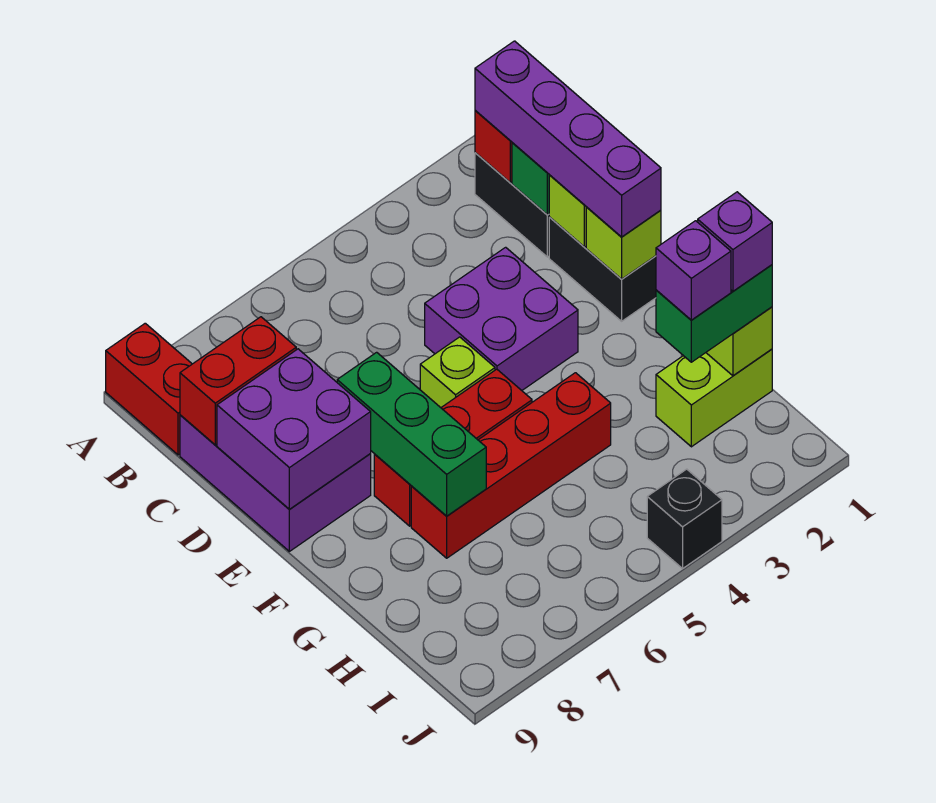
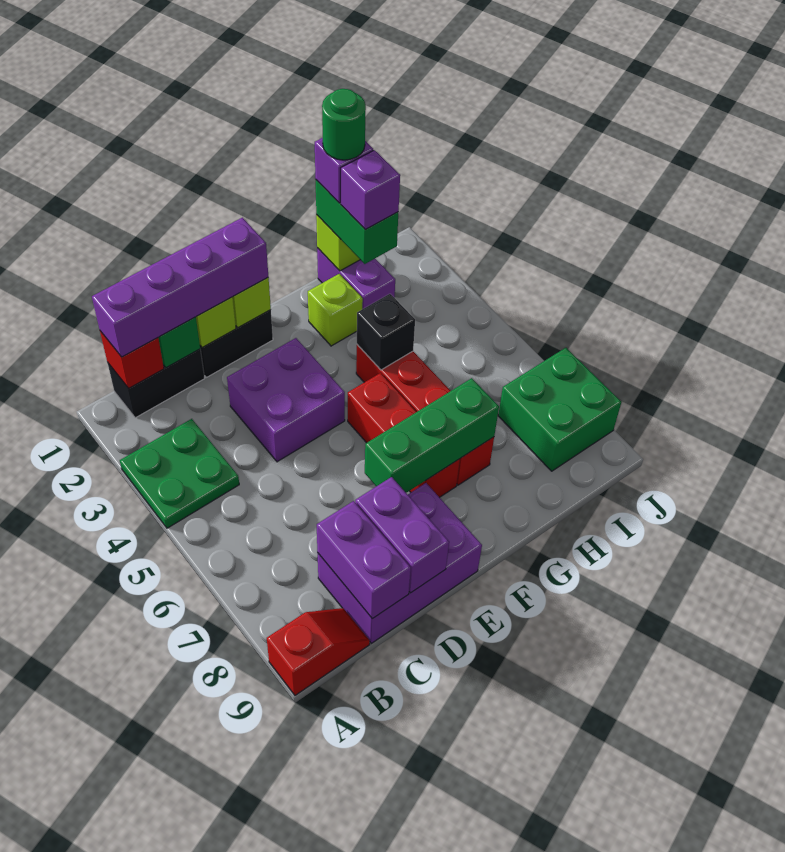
none -> green plate A3:B4 level 1
red brick A9:B9 level 1 -> red slope A9:B9 level 1 top A
red brick C8:C9 level 2 -> purple brick C8:C9 level 2
purple brick D8:E9 level 2 -> purple brick D8:D9 level 2
lime brick E5 level 1 -> lime brick G2 level 1
lime brick H1:H2 level 1 -> purple brick H1:H2 level 1
none -> green round brick H1 level 5
none -> green brick I7:J8 level 1
black brick J4 level 1 -> black brick G4 level 2

